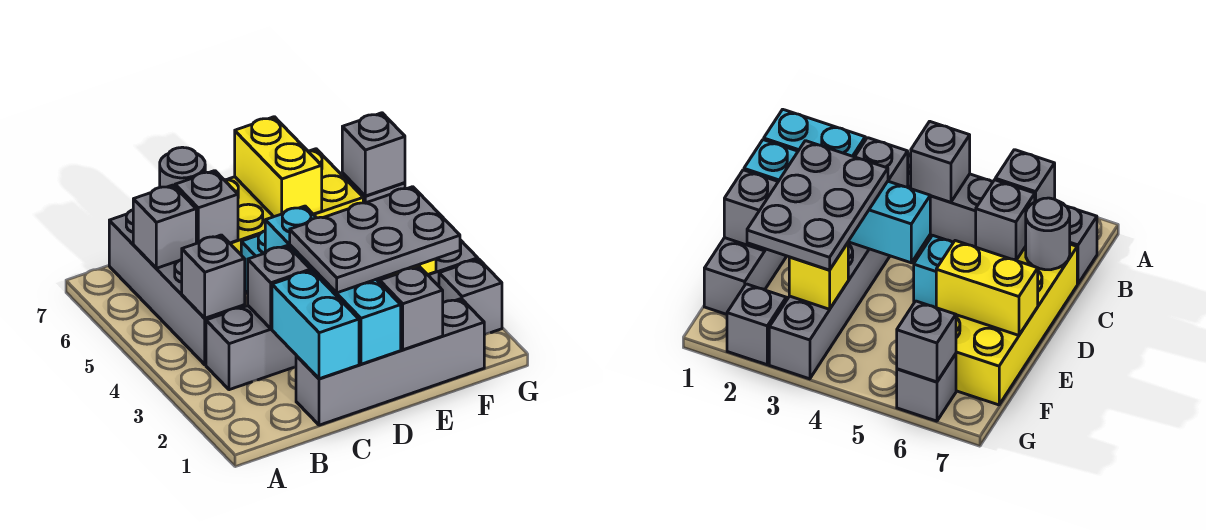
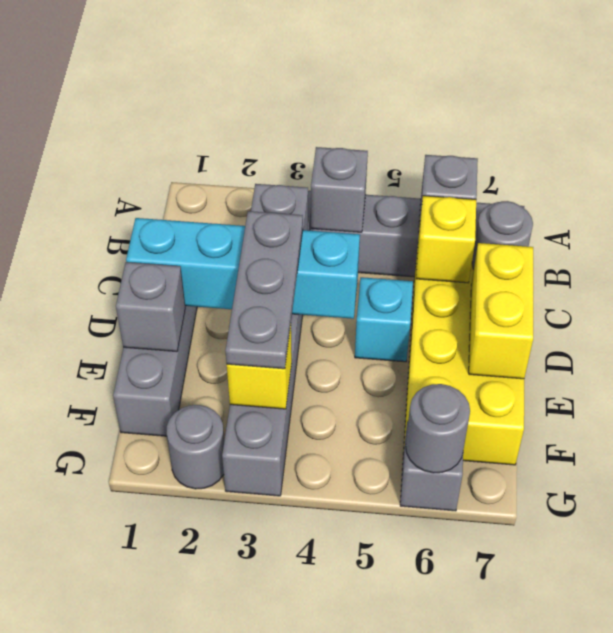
cyan brick C1:C2 level 2 -> none
grey brick C6 level 2 -> yellow brick C6 level 2
grey plate D2:F3 level 3 -> grey plate D3:F3 level 3
yellow brick E6:E7 level 2 -> yellow brick D7:E7 level 2
grey brick G2 level 1 -> grey round brick G2 level 1
grey brick G6 level 2 -> grey round brick G6 level 2

